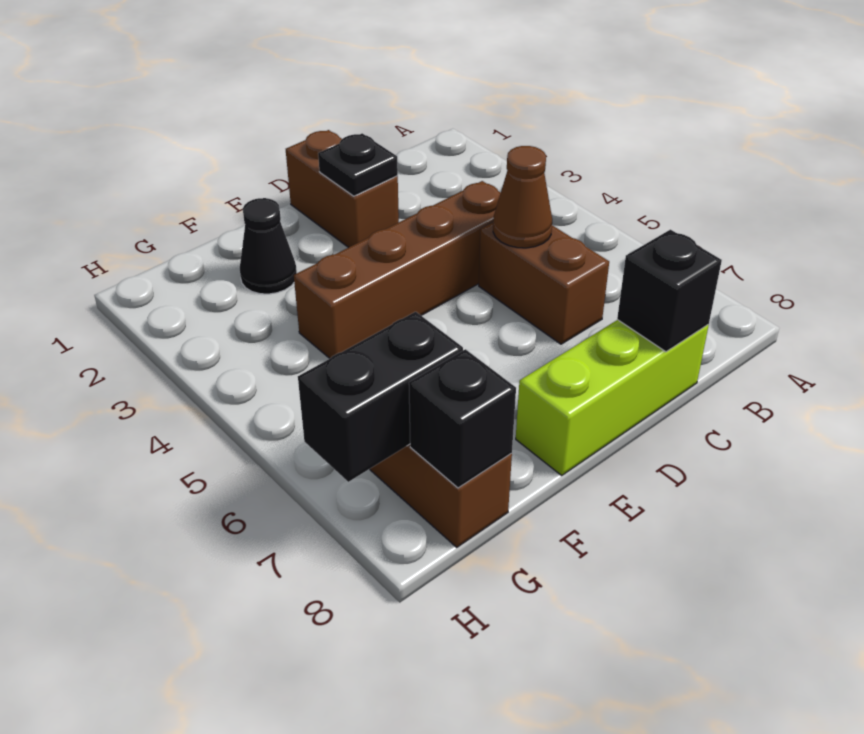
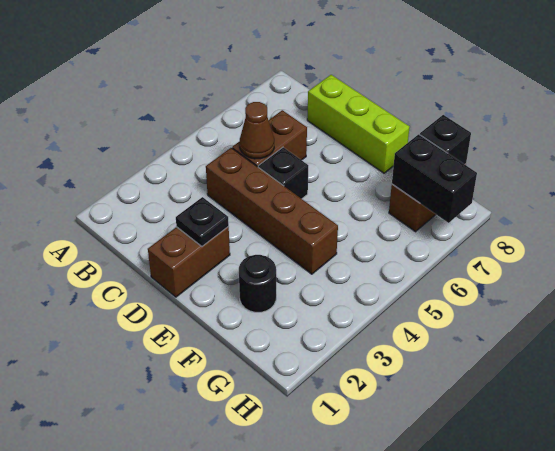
black brick C8 level 2 -> black brick D5 level 1
black cone F2 level 1 -> black round brick F2 level 1

